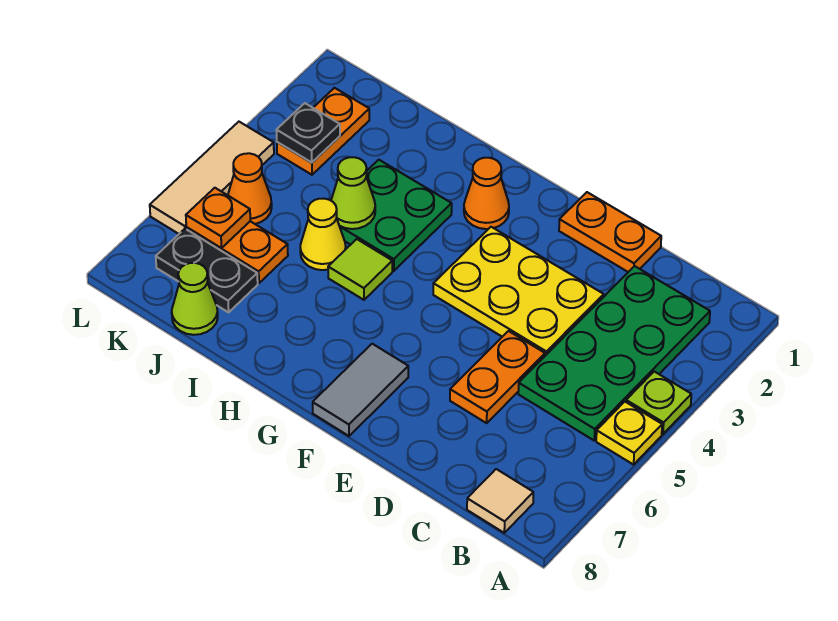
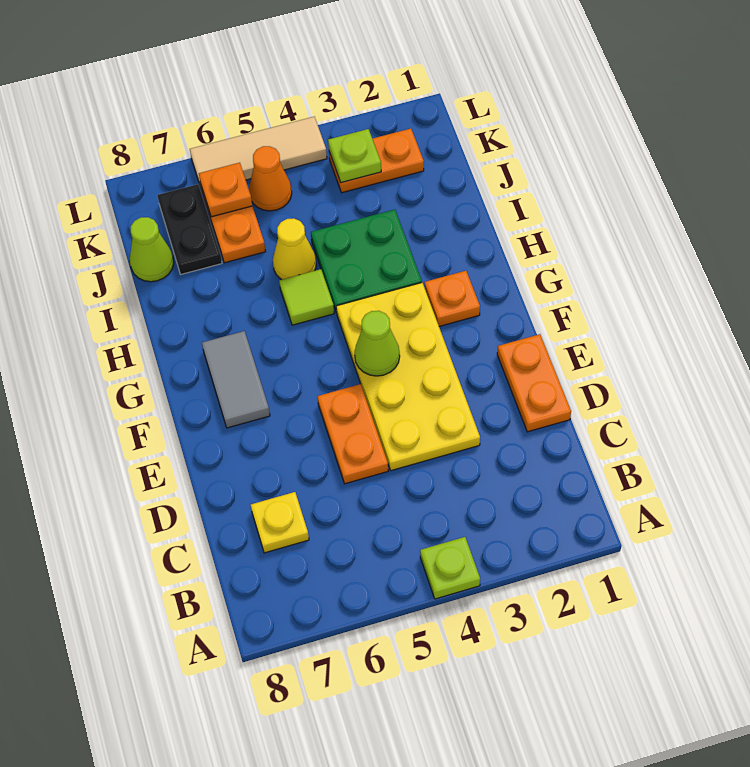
yellow plate A5 level 1 -> yellow plate C7 level 1
green plate B2:C5 level 1 -> none
tan tile B8 level 1 -> none
yellow plate D3:F4 level 1 -> yellow plate D3:G4 level 1
orange plate D5:D6 level 1 -> orange plate D5:E5 level 1
grey tile F7:F8 level 1 -> grey tile F7:G7 level 1
orange cone G2 level 1 -> orange plate G2 level 1
lime cone I4 level 2 -> lime cone F4 level 2
black plate K3 level 2 -> lime plate K3 level 2

